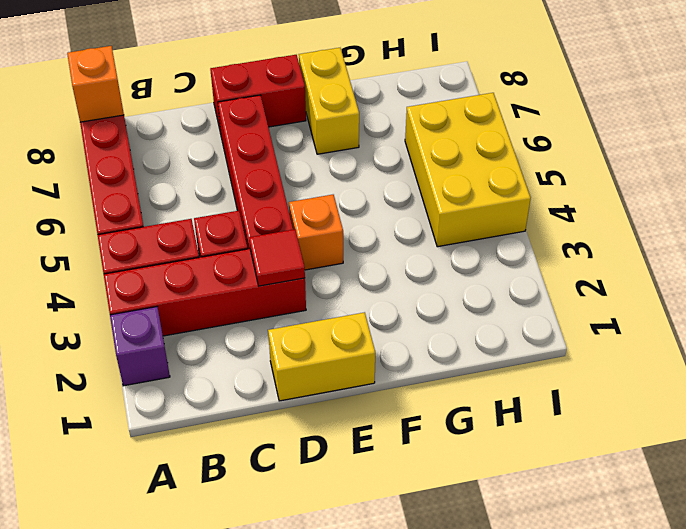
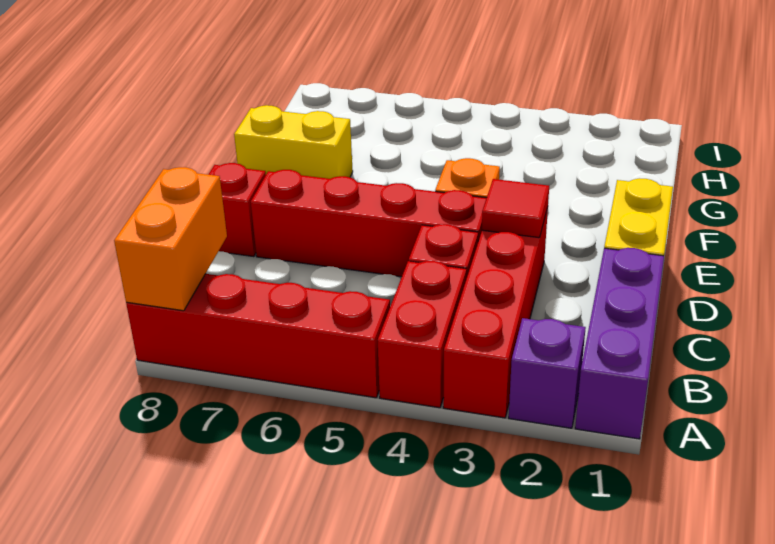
none -> purple brick A1:C1 level 1
orange brick A8 level 2 -> orange brick A8:B8 level 2
red brick D8:E8 level 1 -> red brick D8 level 1
yellow brick H4:I6 level 1 -> none

